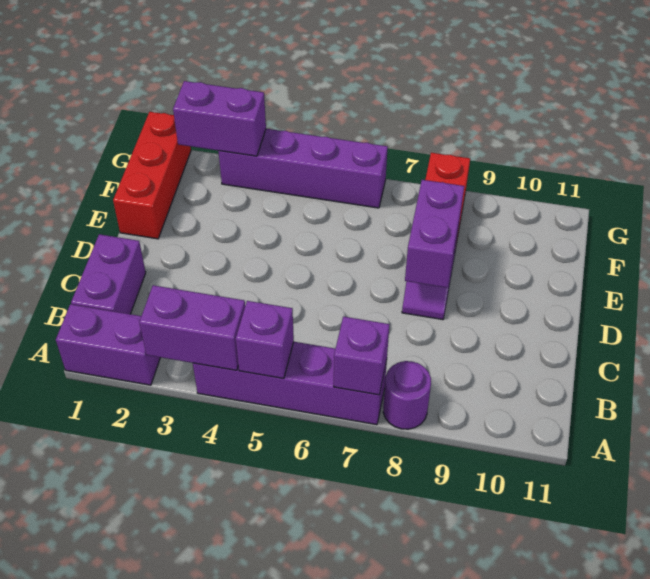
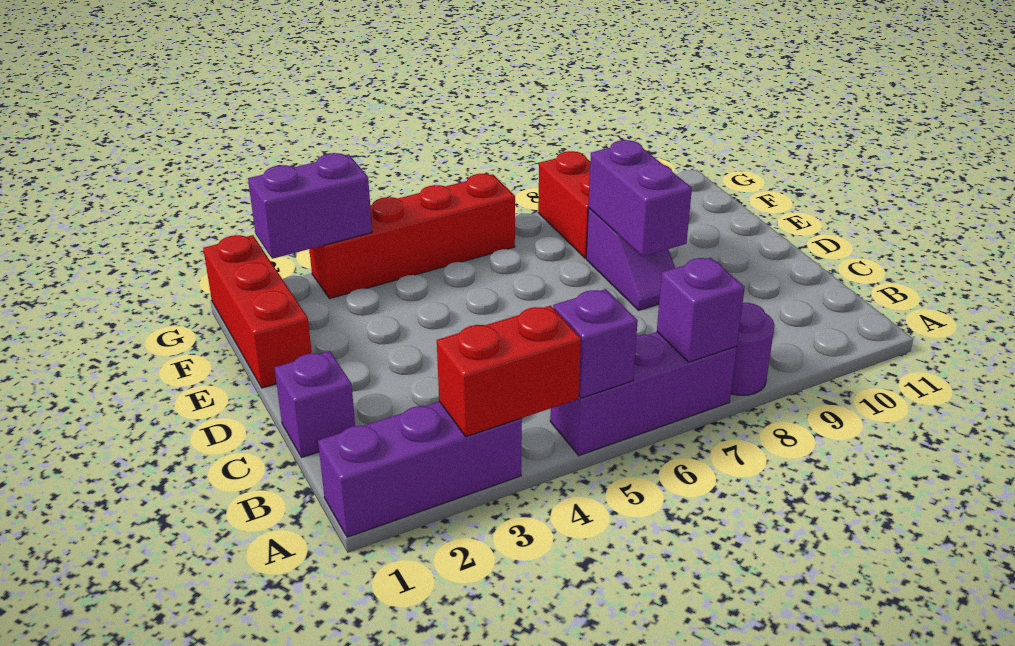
purple brick A1:A2 level 1 -> purple brick A1:A3 level 1
purple brick A3:A4 level 2 -> red brick A3:A4 level 2
purple brick A4:A7 level 1 -> purple brick A5:A7 level 1
purple brick B1:C1 level 1 -> purple brick C1 level 1
purple brick G3:G6 level 1 -> red brick G3:G6 level 1

